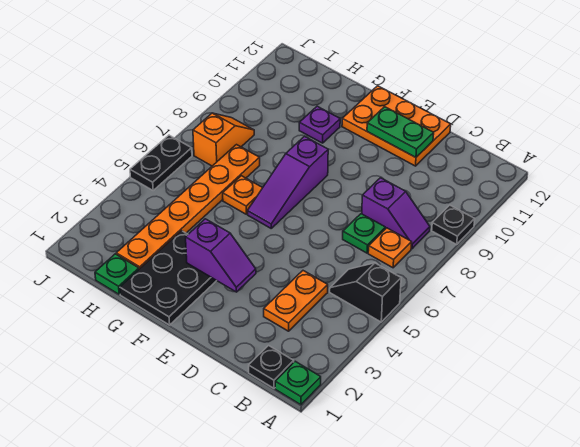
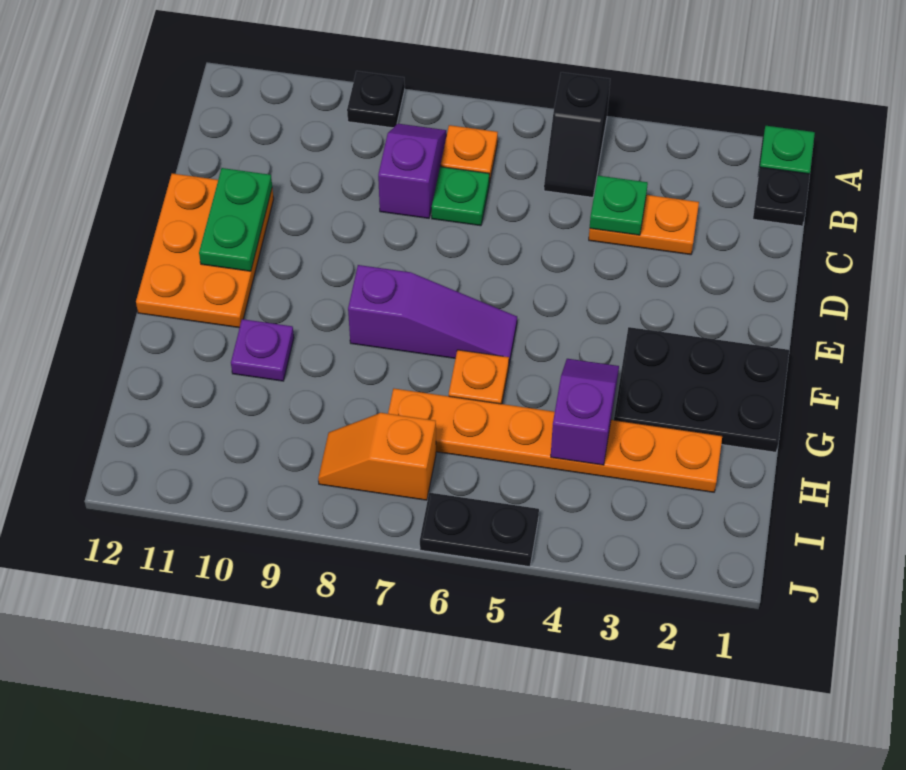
purple slope E3:F3 level 2 top F -> purple slope G4:H4 level 2 top H
green plate H1 level 1 -> green plate C4 level 2

